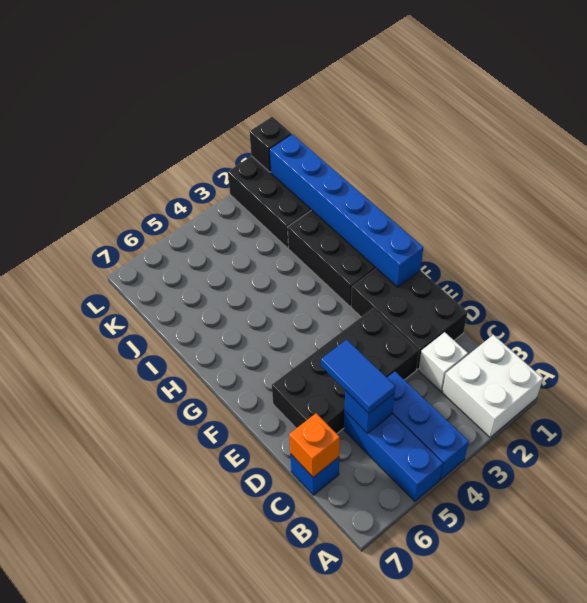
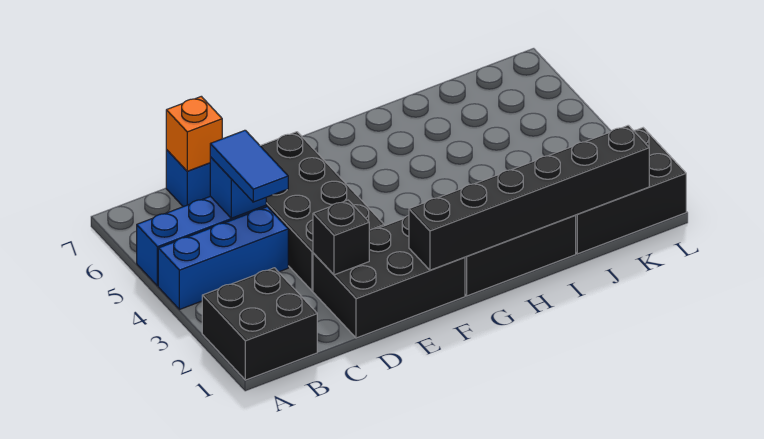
white brick A1:B2 level 1 -> black brick A1:B2 level 1
white brick C2 level 1 -> none
blue tile C5:D5 level 3 -> blue tile C4:C5 level 3
blue brick F1:K1 level 2 -> black brick F1:K1 level 2
black brick L1 level 2 -> black brick D2 level 2

